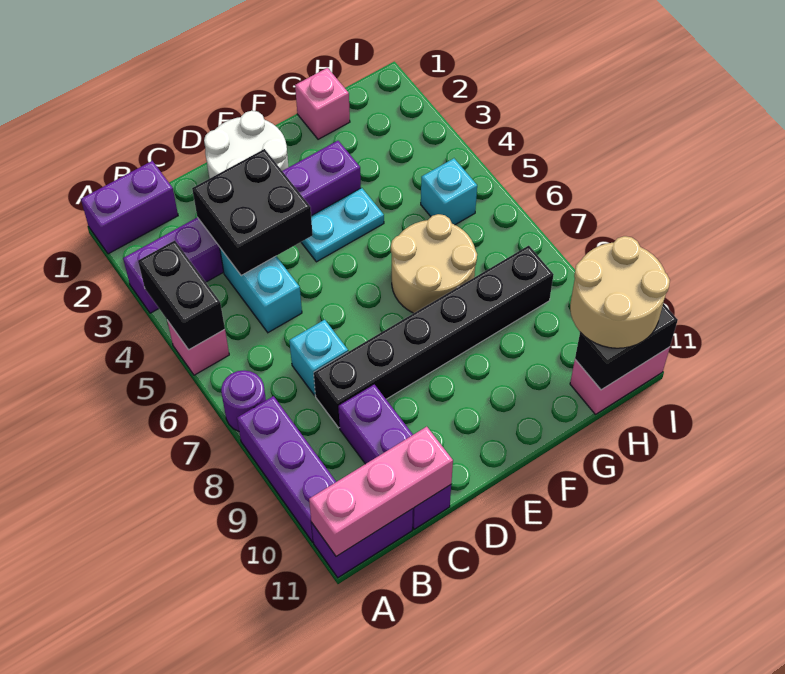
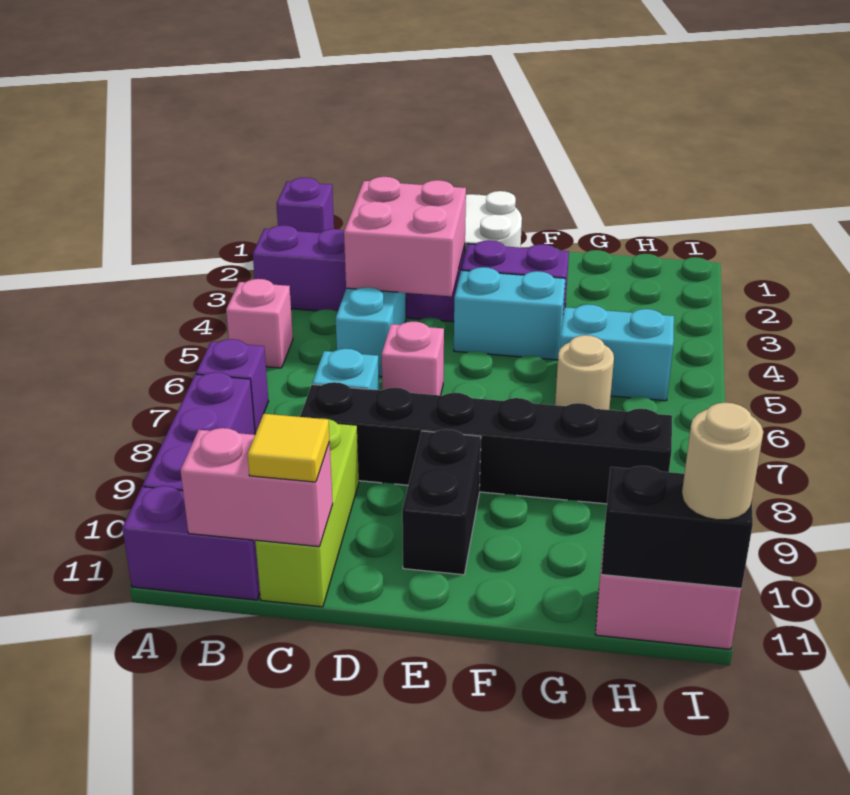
purple brick A1:B1 level 1 -> purple brick A1 level 1
black brick A4:A5 level 2 -> black brick E9:E10 level 1
purple round brick A7 level 1 -> purple brick A7 level 1
pink brick A11:C11 level 2 -> pink brick B11:C11 level 2
black brick C3:D4 level 2 -> pink brick C3:D4 level 2
purple brick C9:C11 level 1 -> lime brick C9:C11 level 1
none -> yellow tile C11 level 3
cyan plate E4:F4 level 1 -> cyan brick E4:F4 level 1
tan round brick F6:G7 level 1 -> tan round brick G6 level 1
pink brick G1 level 1 -> pink brick D6 level 1
cyan brick H5 level 1 -> cyan brick G5:H5 level 1
tan round brick H10:I11 level 3 -> tan round brick I11 level 3

